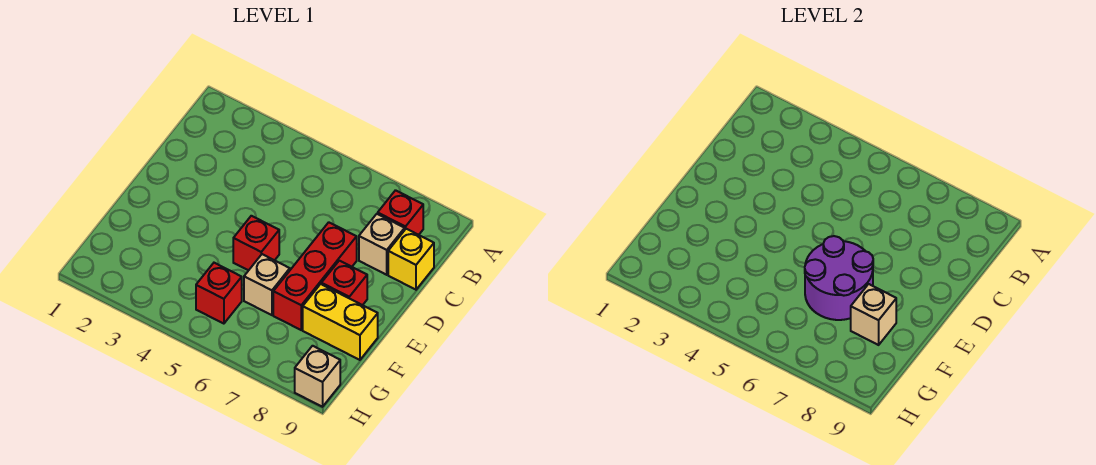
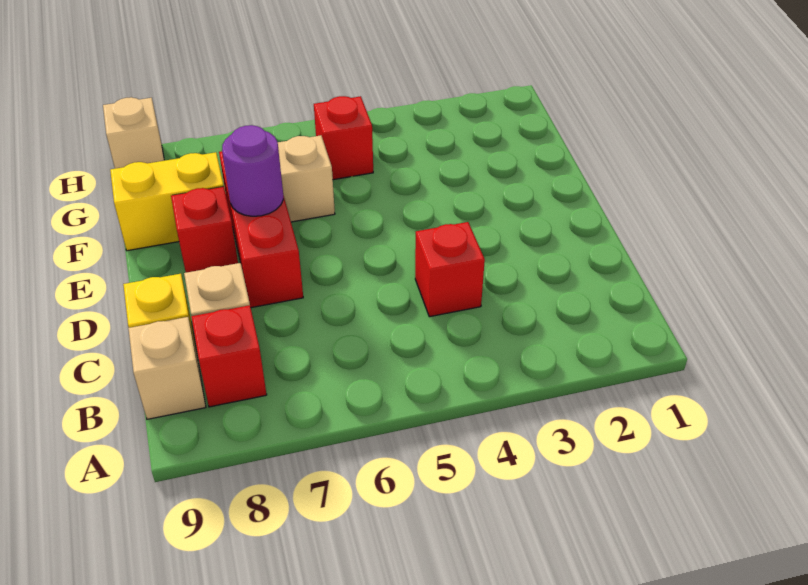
red brick E5 level 1 -> red brick C4 level 1
purple round brick E6:F7 level 2 -> purple round brick E7 level 2
tan brick F8 level 2 -> tan brick B9 level 1

